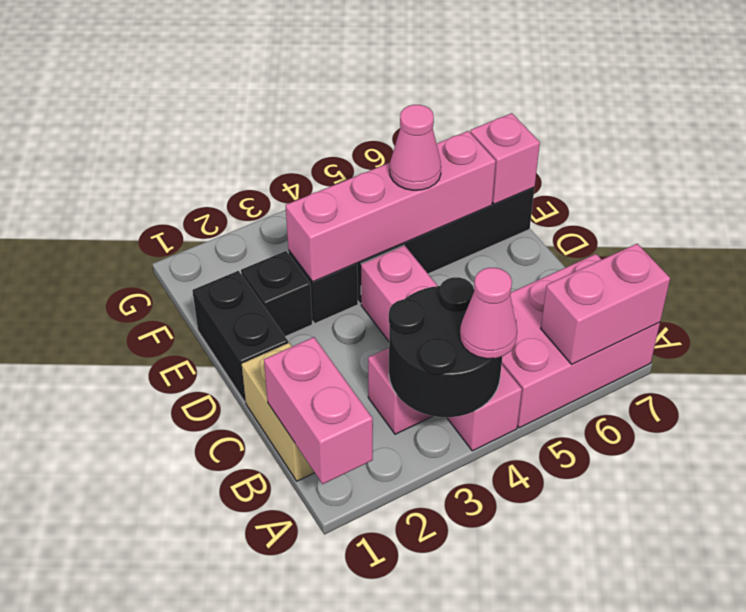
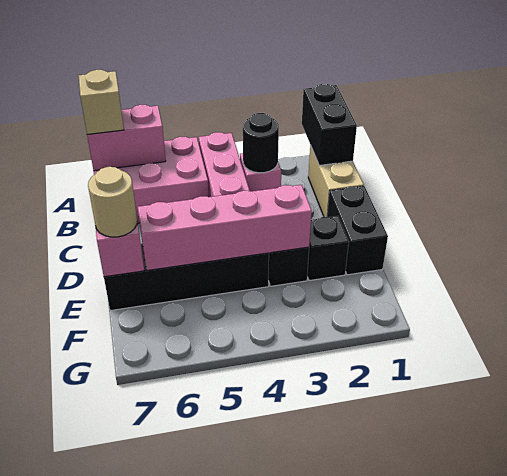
pink brick A1:B1 level 2 -> black brick A1:B1 level 2
black round brick A3:B4 level 2 -> black round brick B3 level 2
pink cone A4 level 3 -> none
none -> tan brick A7 level 3
pink cone E5 level 3 -> none
none -> tan round brick E7 level 3

